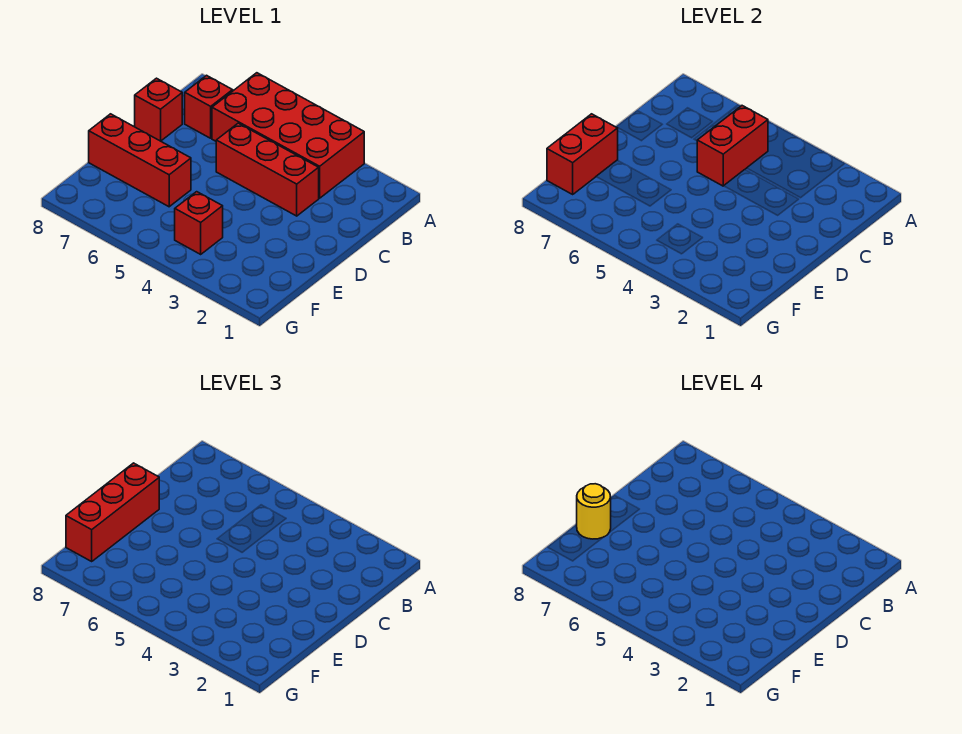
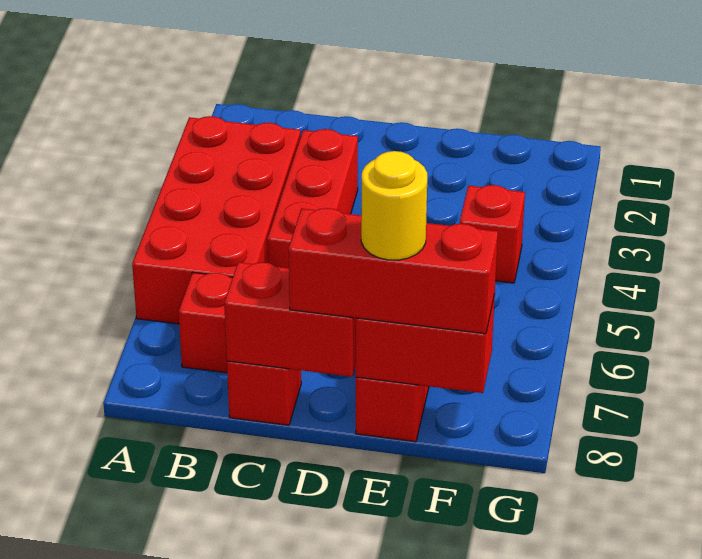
red brick B5:C5 level 2 -> red brick C8:D8 level 2

